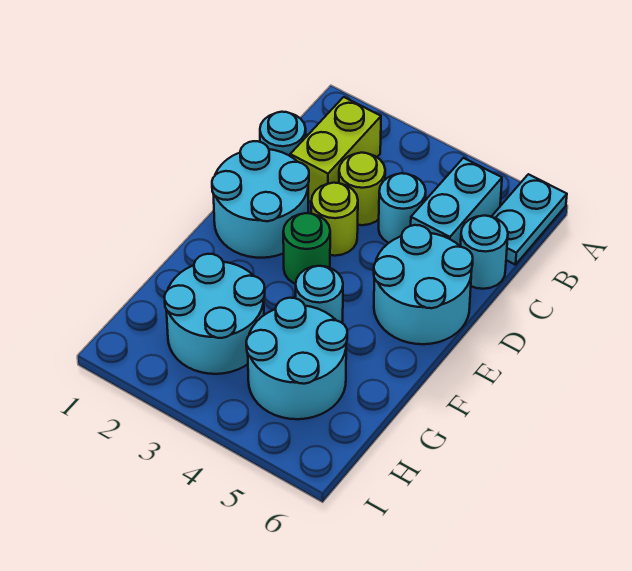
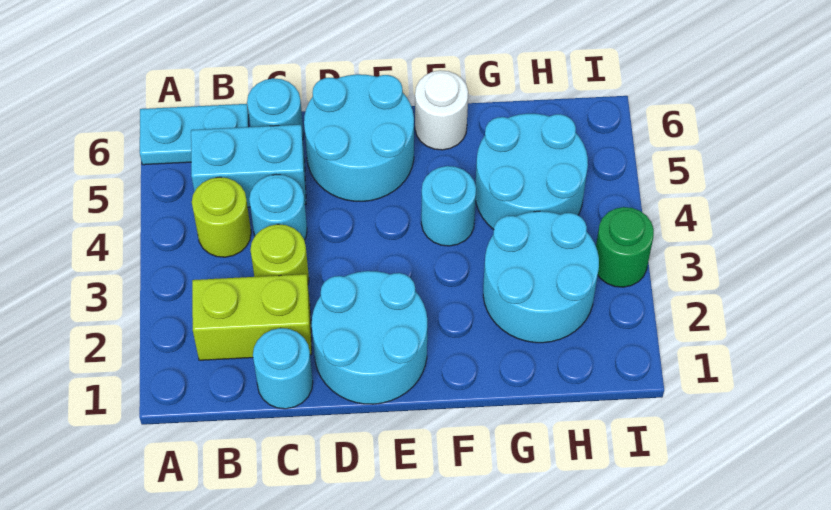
lime round brick D3 level 1 -> lime round brick B4 level 1
green round brick E3 level 1 -> green round brick I3 level 1
none -> white round brick F6 level 1

